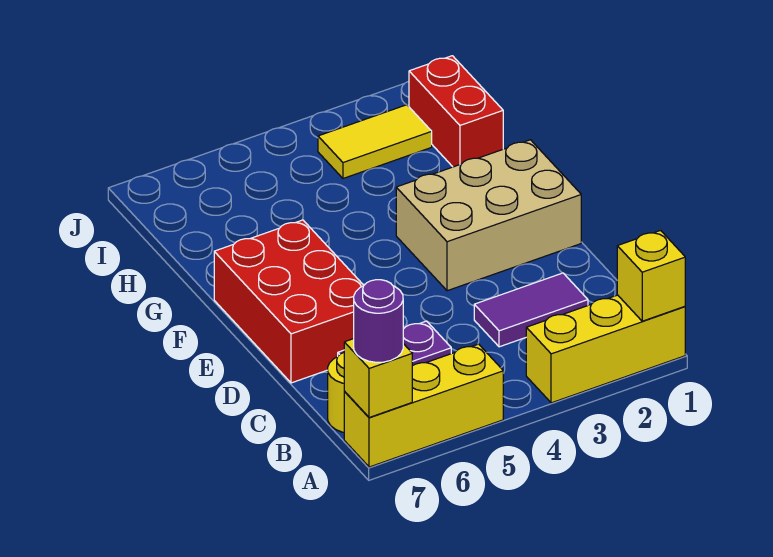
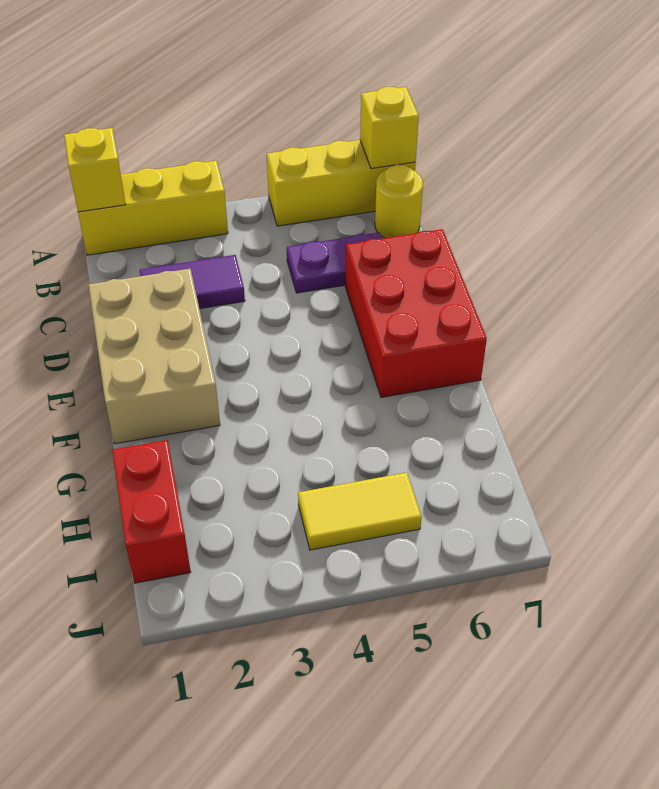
purple round brick A7 level 3 -> none
tan brick E1:F3 level 1 -> tan brick D1:F2 level 1
yellow tile I2:I3 level 1 -> yellow tile I4:I5 level 1

